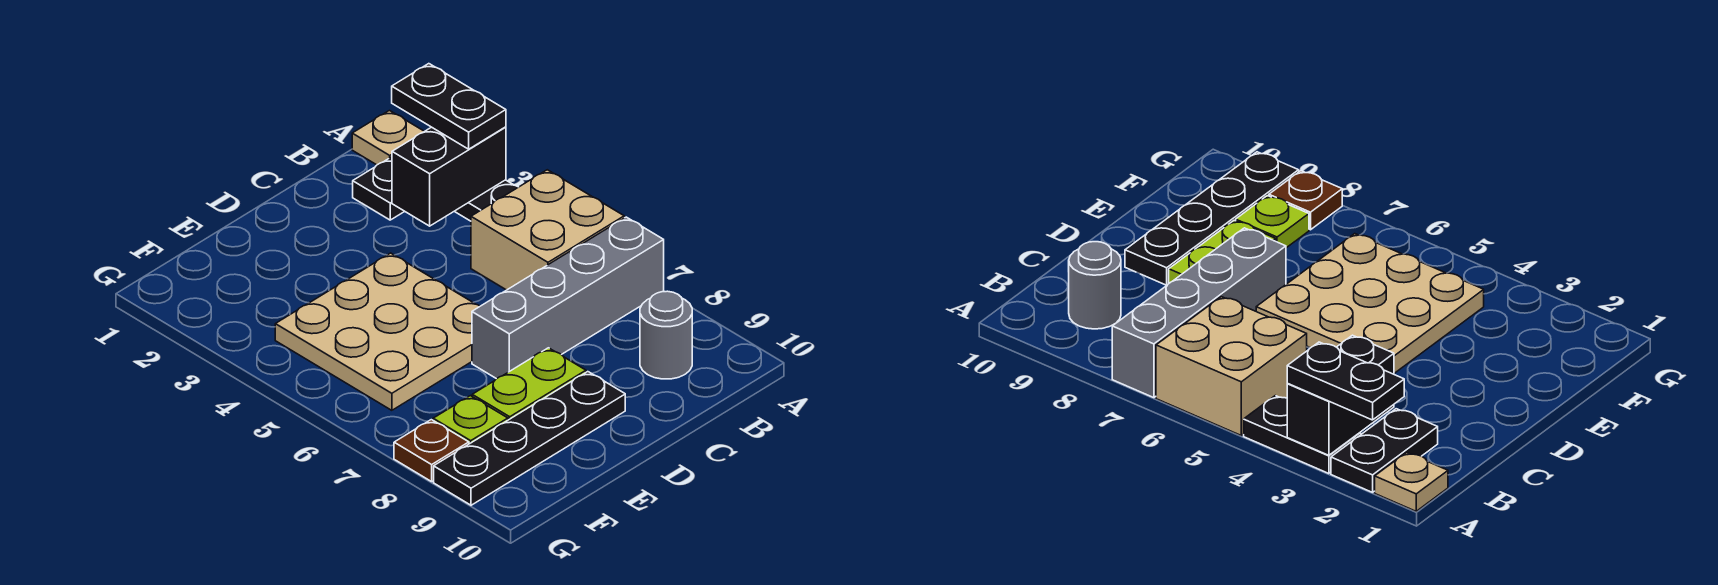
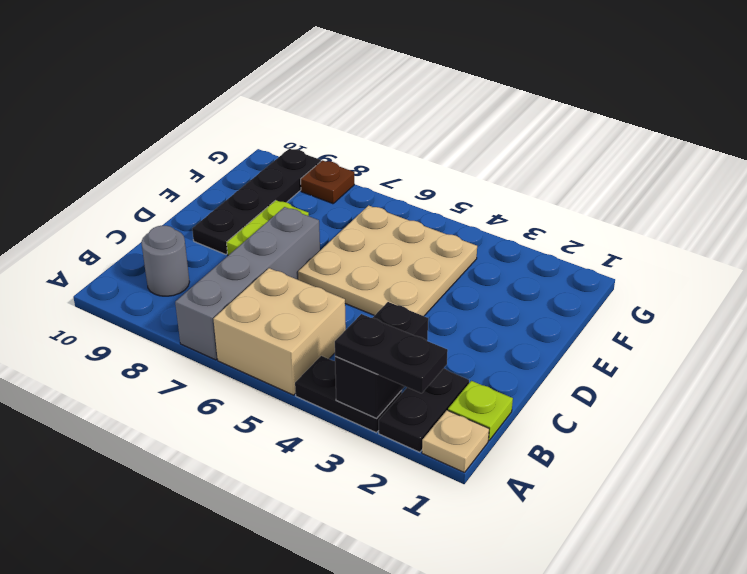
lime plate F8 level 1 -> lime plate B1 level 1

